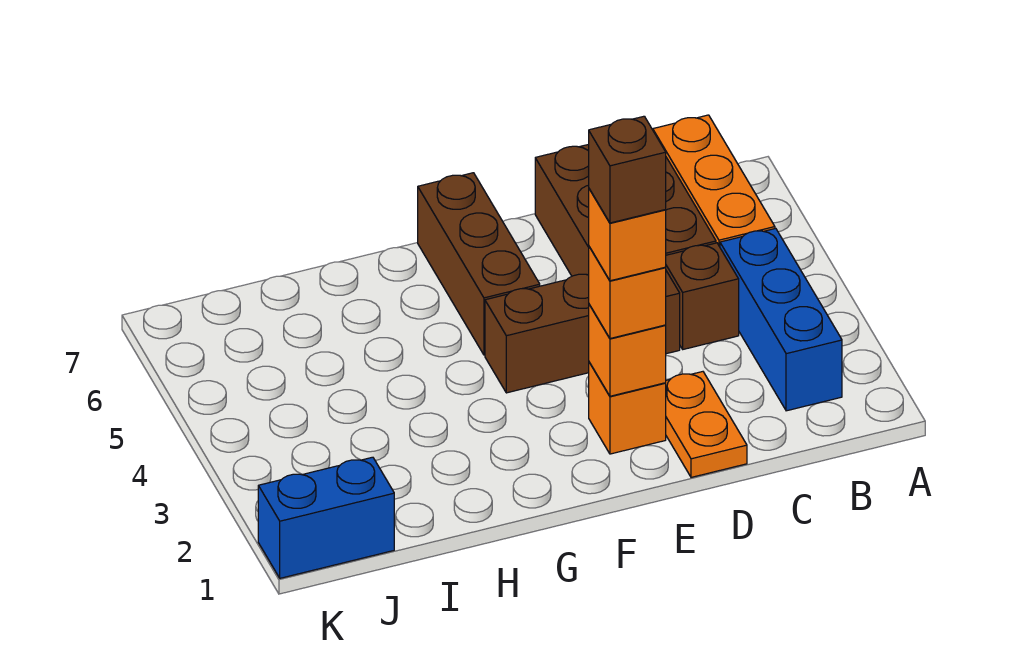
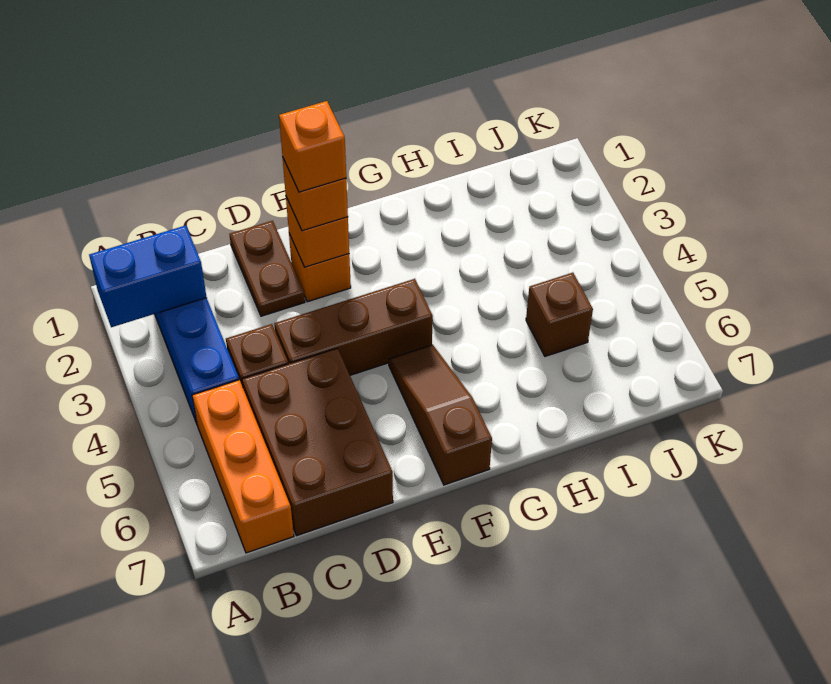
orange plate D1:D2 level 1 -> brown plate D1:D2 level 1
brown brick E2 level 5 -> brown brick I5 level 1
brown brick F5:F7 level 1 -> brown slope F5:F7 level 1 top 7
blue brick J1:K1 level 1 -> blue brick A2:B2 level 2

